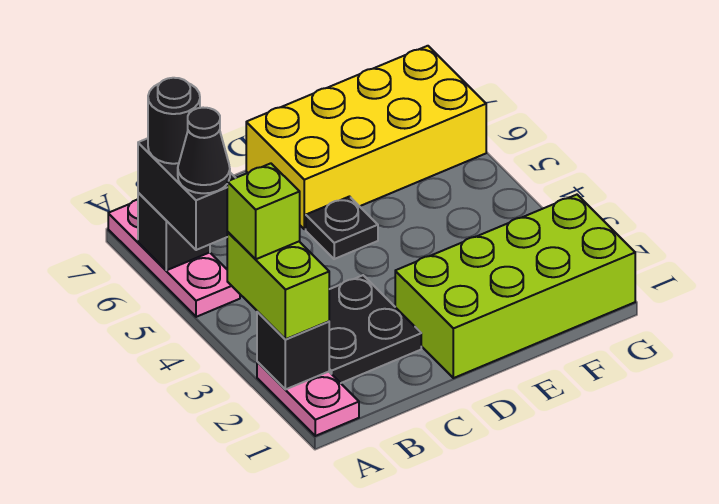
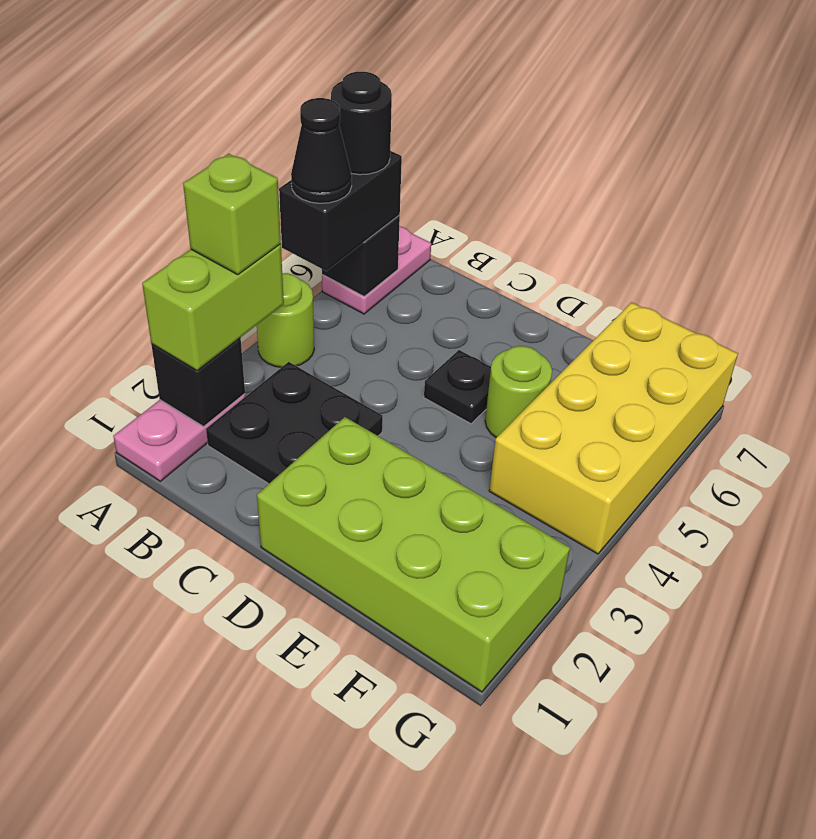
none -> lime round brick A4 level 1
pink plate A5:A7 level 1 -> pink plate A6:A7 level 1
yellow brick D6:G7 level 1 -> yellow brick F4:G7 level 1
none -> lime round brick E5 level 1

